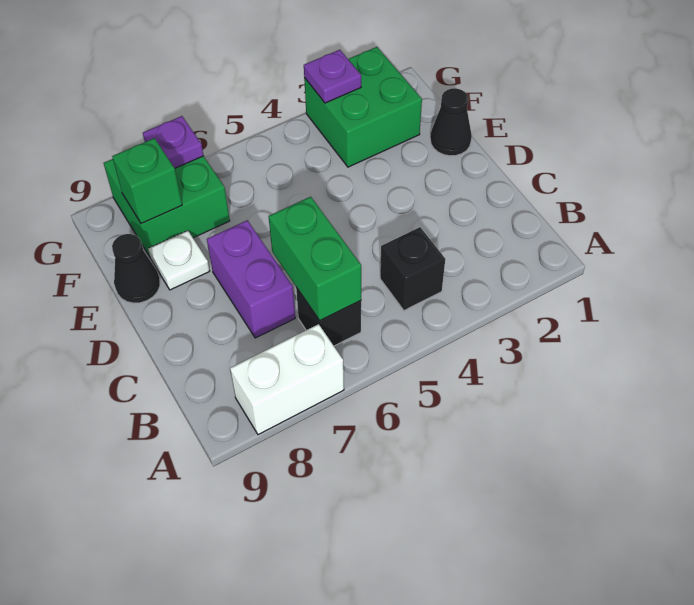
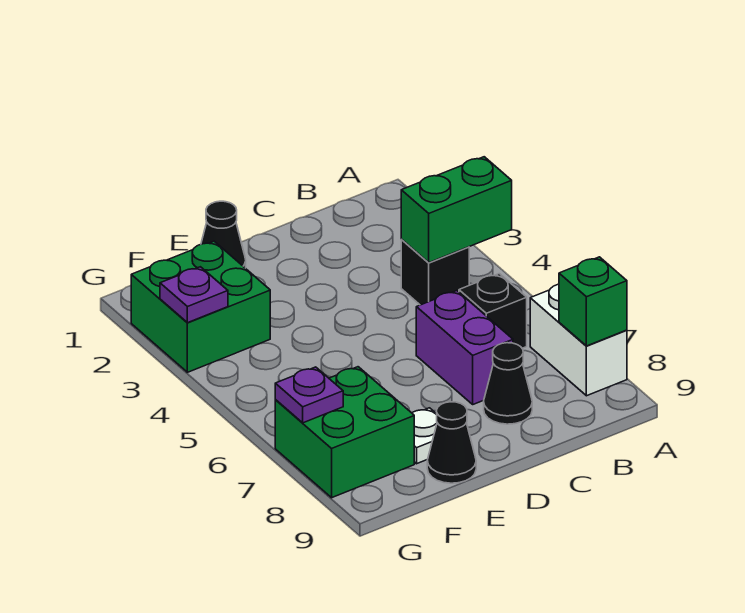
green brick B6:C6 level 2 -> green brick A4:B4 level 2
purple brick C7:D7 level 1 -> purple brick C6:C7 level 1
none -> black cone C8 level 1
green brick F8 level 2 -> green brick A8 level 2

